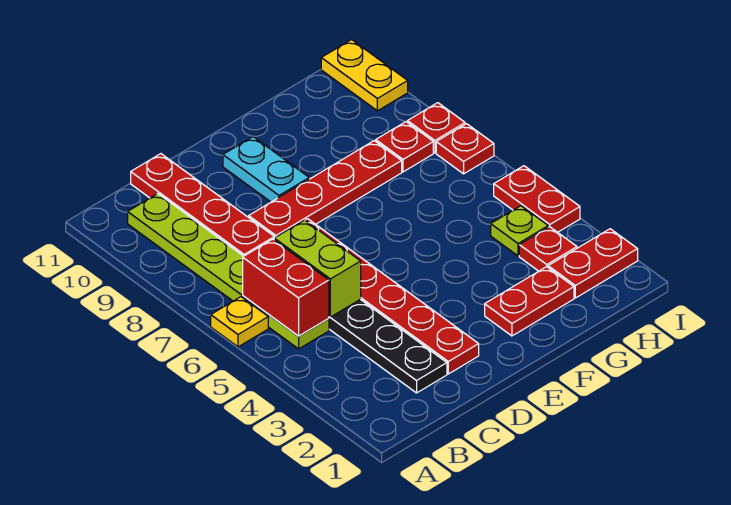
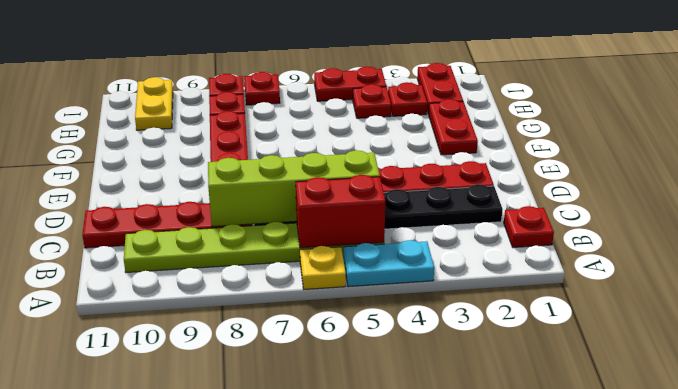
none -> red plate B1 level 1
lime brick C5:C6 level 2 -> lime brick C5:C8 level 2
cyan plate E9:E10 level 1 -> cyan plate A4:A5 level 1
lime plate H4 level 1 -> red plate H4 level 1
yellow plate I10:I11 level 1 -> yellow plate H10:I10 level 1

